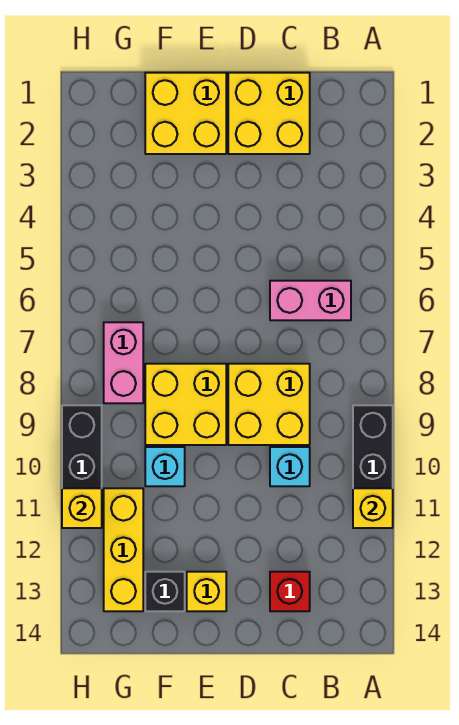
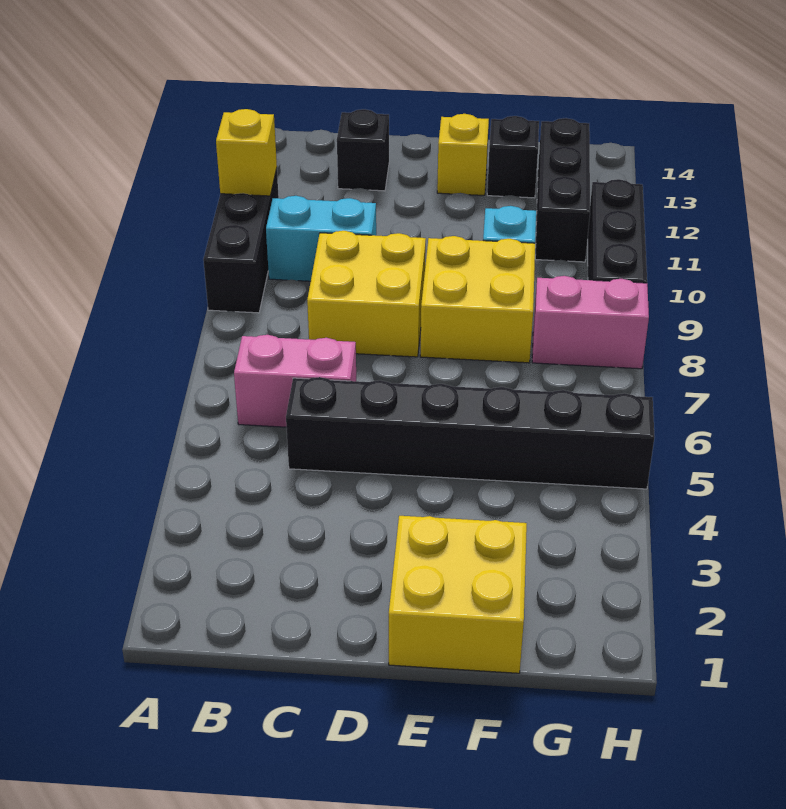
yellow brick C1:D2 level 1 -> none
none -> black brick C5:H5 level 1
cyan brick C10 level 1 -> cyan brick B10:C10 level 1
red brick C13 level 1 -> black brick C13 level 1
pink brick G7:G8 level 1 -> pink brick G8:H8 level 1
yellow brick G11:G13 level 1 -> black brick G11:G13 level 1
yellow brick H11 level 2 -> none

